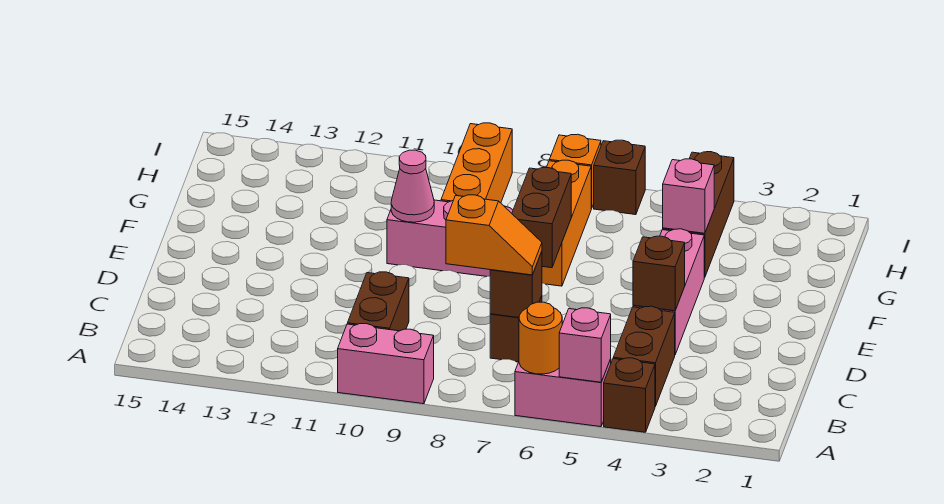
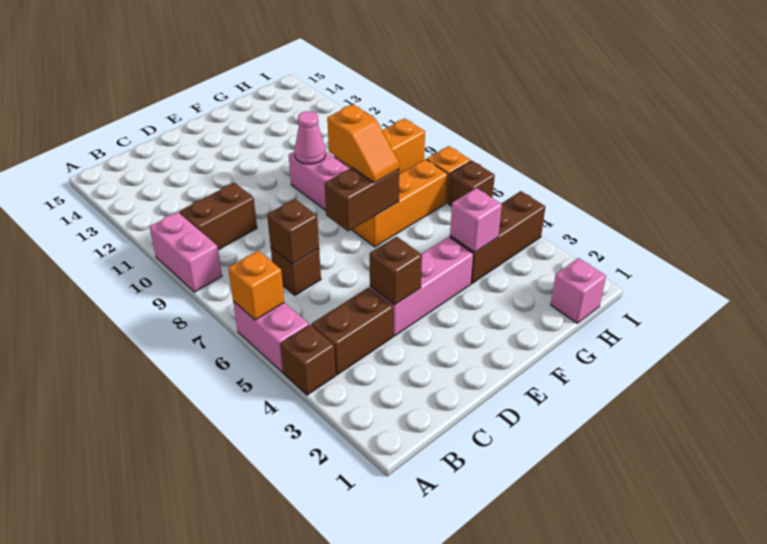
pink brick A5 level 2 -> pink brick H1 level 1
orange round brick A6 level 2 -> orange brick A6 level 2
orange slope C7:C8 level 3 top 8 -> orange slope F7:F8 level 3 top 8

